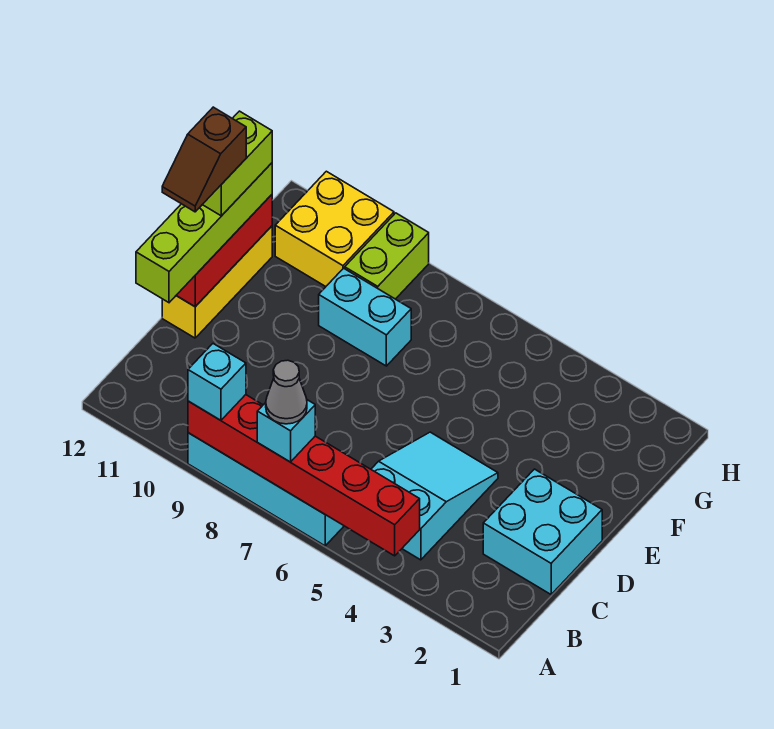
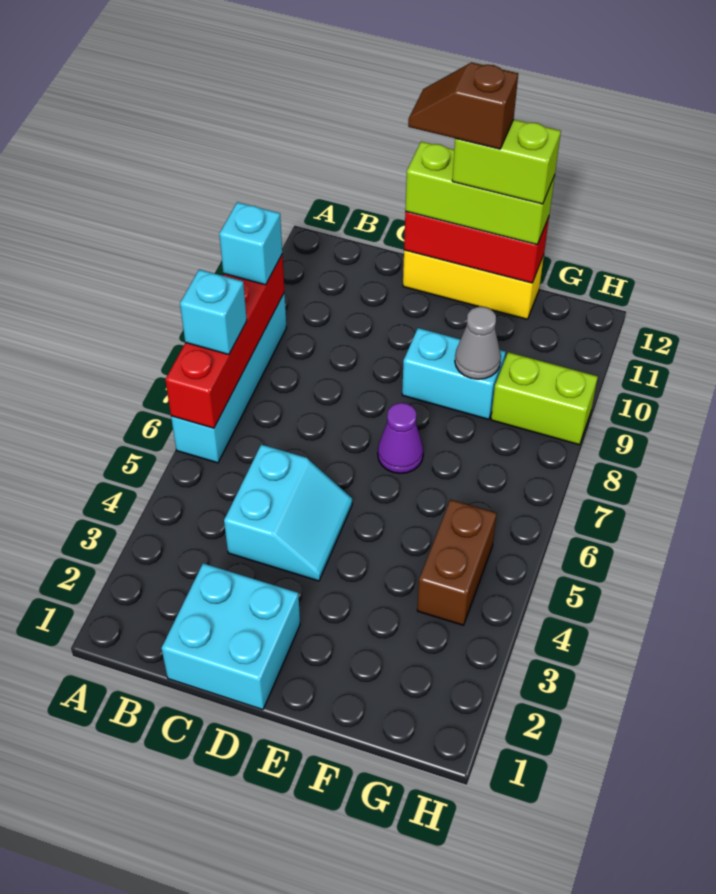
red brick A4:A9 level 2 -> red brick A6:A9 level 2
grey cone A7 level 4 -> grey cone F9 level 2
cyan slope B4:D5 level 1 top B -> cyan slope C4:D5 level 1 top C
lime brick C12:F12 level 3 -> lime brick D12:F12 level 3
none -> purple cone E7 level 1
cyan brick F8:F9 level 1 -> cyan brick E9:F9 level 1
none -> brown brick G4:G5 level 1
yellow brick G10:H11 level 1 -> none

